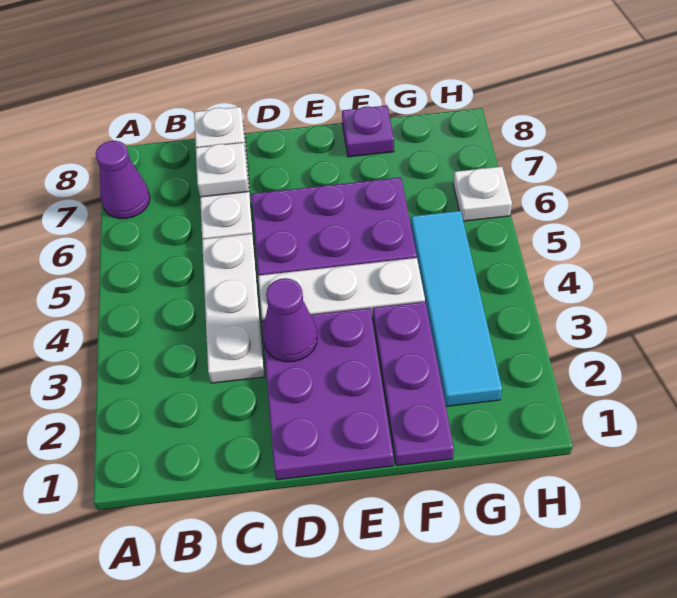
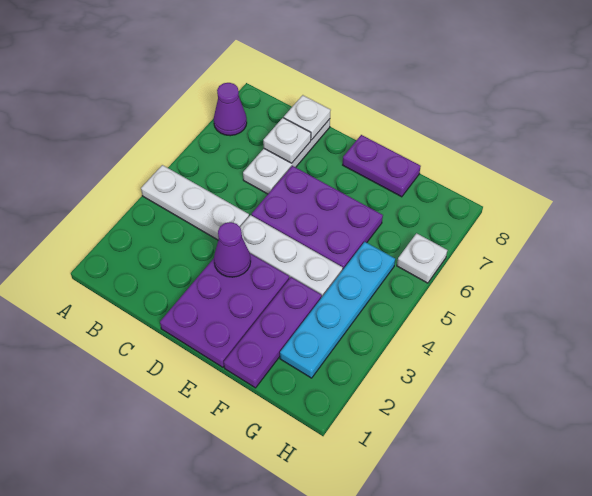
white plate C3:C5 level 1 -> white plate A4:C4 level 1
purple plate F8 level 1 -> purple plate E8:F8 level 1
cyan tile G2:G5 level 1 -> cyan plate G2:G5 level 1

